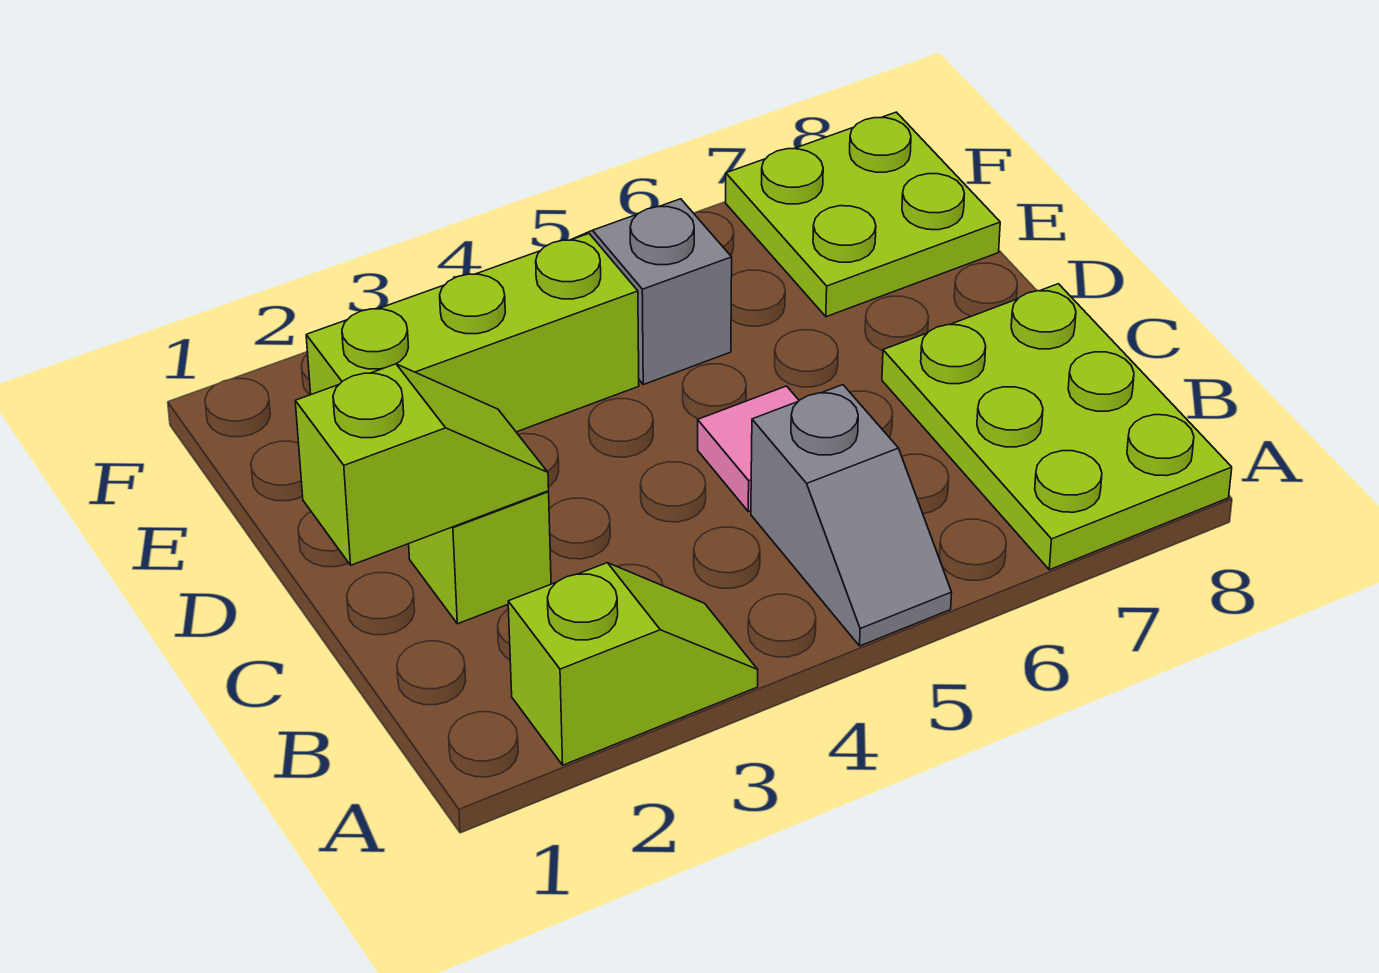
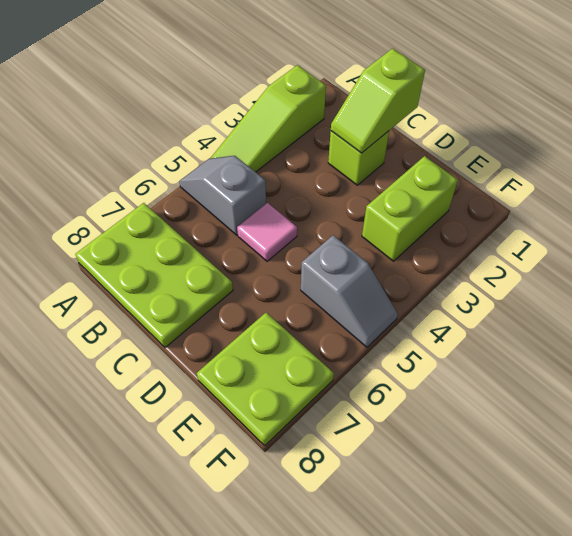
lime slope A2:A3 level 1 top 2 -> lime slope A2:A4 level 1 top 2
lime brick E2:E4 level 1 -> lime brick E2:E3 level 1

